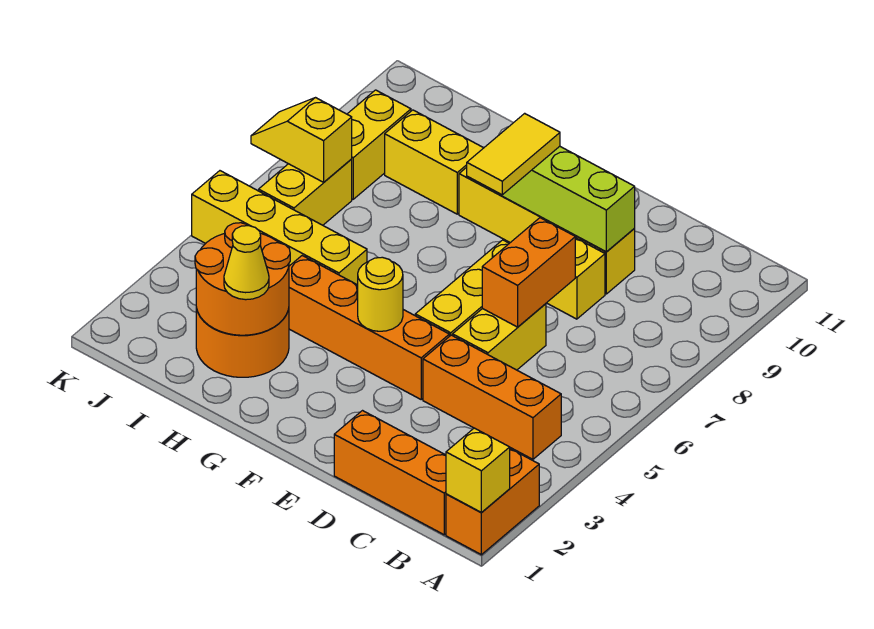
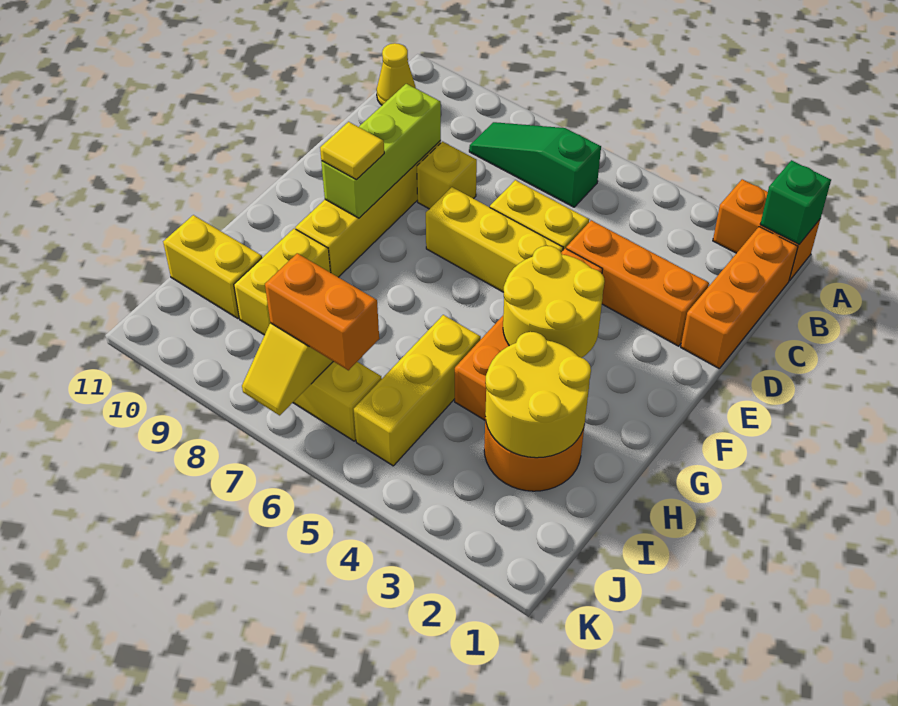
yellow brick A1 level 2 -> green brick A1 level 2
orange brick B4:D4 level 1 -> orange brick D2:D4 level 1
none -> green slope B6:B8 level 1 top 6
orange brick D6:D7 level 2 -> orange brick J6:J7 level 3
yellow round brick F4 level 2 -> yellow round brick F3:G4 level 2
yellow tile F8:F9 level 3 -> yellow tile F9 level 3
orange round brick H2:I3 level 2 -> yellow round brick H2:I3 level 2
yellow cone H2 level 3 -> yellow cone B11 level 1
yellow brick H5:K5 level 1 -> yellow brick H5:J5 level 1
yellow brick J8:J9 level 1 -> yellow brick I10:I11 level 1

